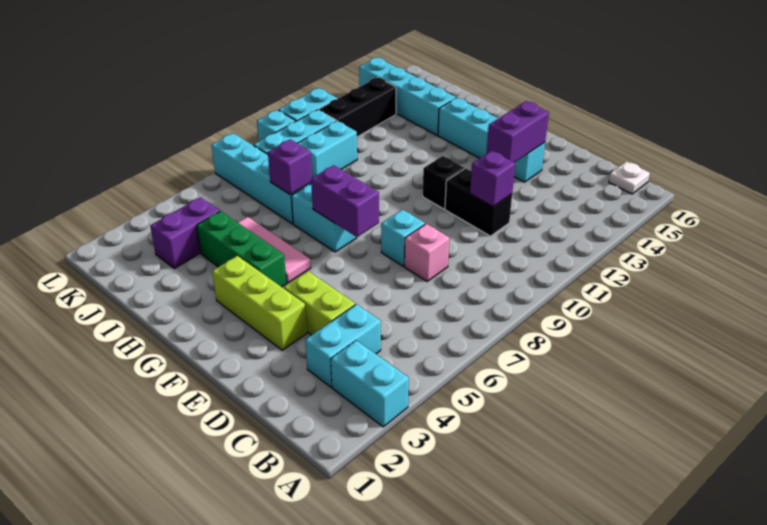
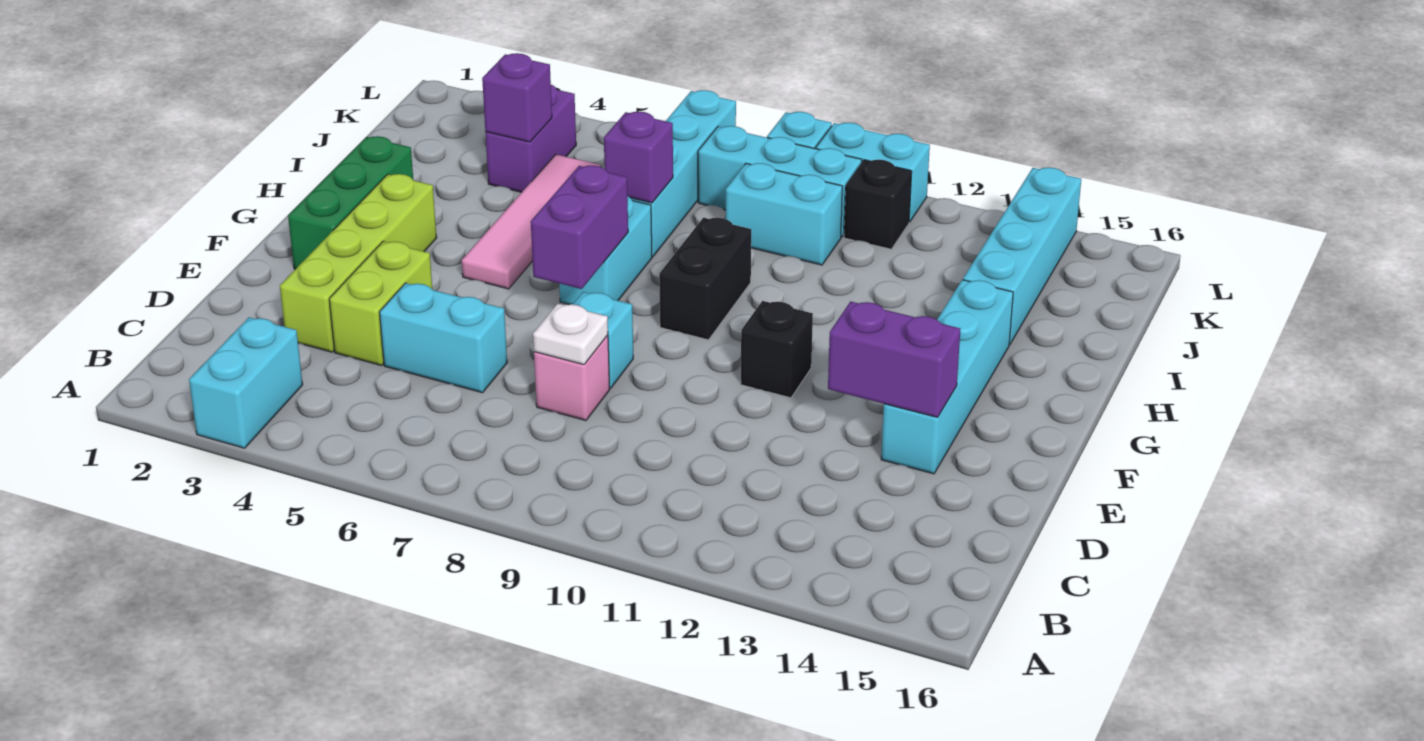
white plate B16 level 1 -> white plate D8 level 2
cyan brick C3:C4 level 1 -> cyan brick D5:D6 level 1
black brick D11:E11 level 1 -> black brick G9:H9 level 1
purple brick D11 level 2 -> purple brick J4 level 2
lime brick E3:G3 level 1 -> lime brick D3:G3 level 1
green brick G4:I4 level 1 -> green brick F2:H2 level 1
pink tile G5:I5 level 1 -> pink tile G5:J5 level 1
purple brick J3:J4 level 1 -> purple brick J4:K4 level 1
black brick K11:K13 level 1 -> black brick K11 level 1

